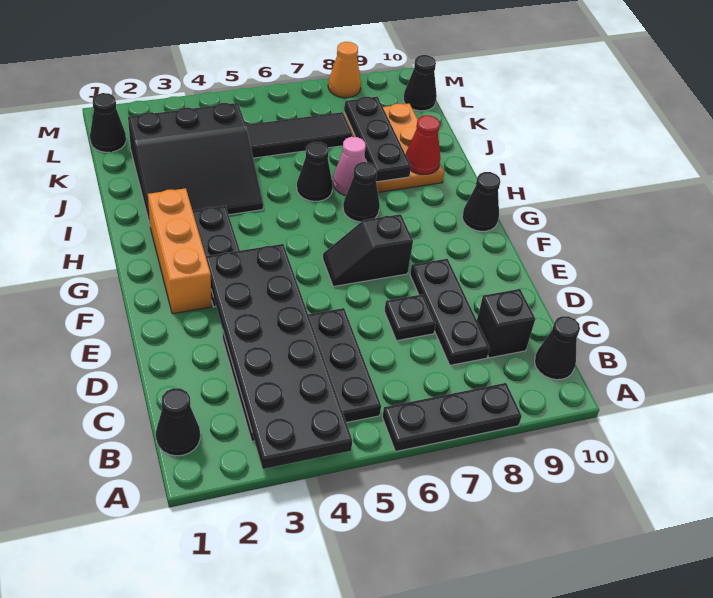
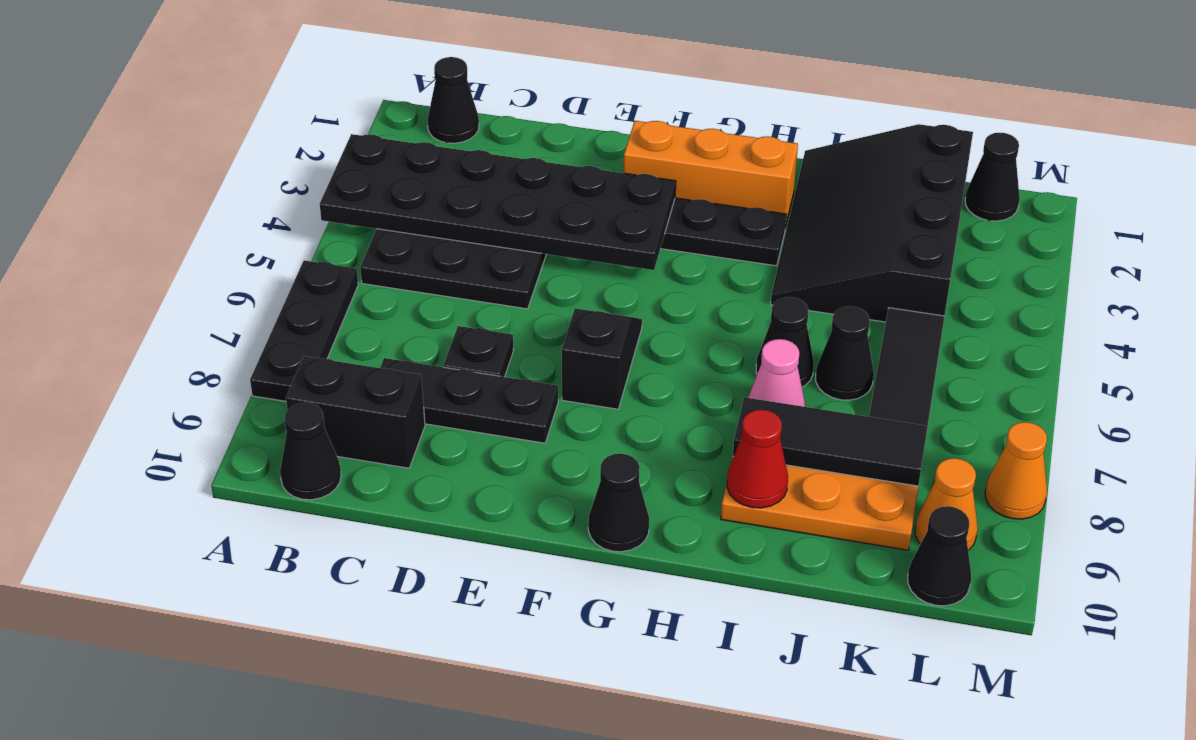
black brick C9 level 1 -> black brick B9:C9 level 1
black cone H7 level 1 -> black cone J6 level 1
black slope I2:K4 level 1 top K -> black slope I1:K4 level 1 top K
black plate I8:K8 level 2 -> black tile I8:K8 level 2
none -> orange cone L9 level 1

